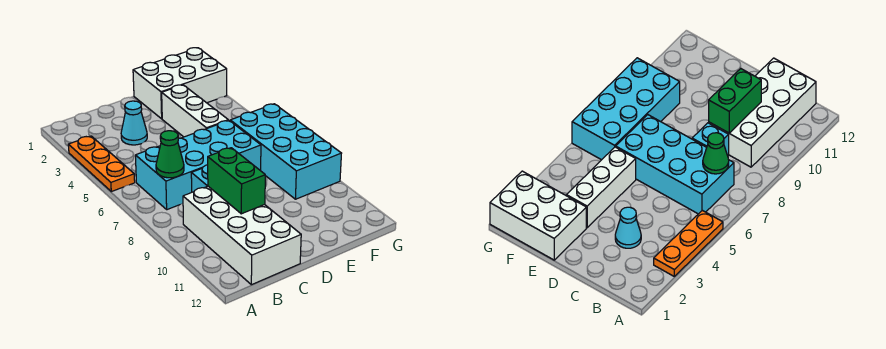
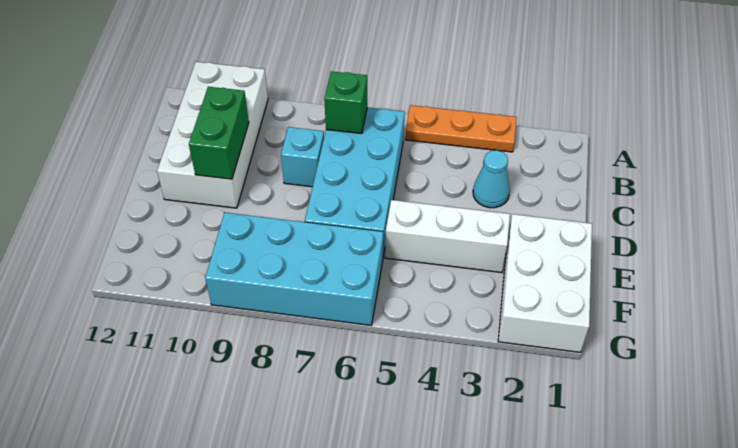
green cone B7 level 2 -> green brick B7 level 2
white brick B9:C12 level 1 -> white brick A10:D11 level 1
green brick C9:C10 level 2 -> green brick C10:D10 level 2

